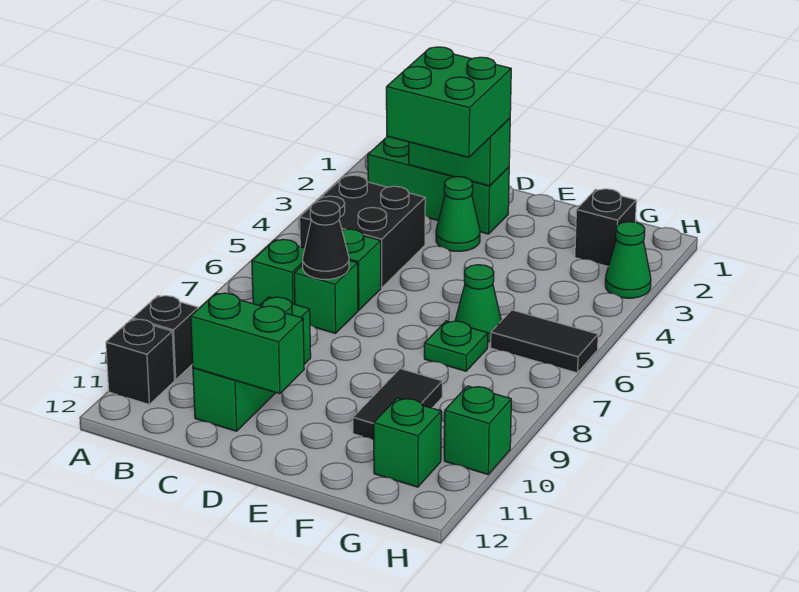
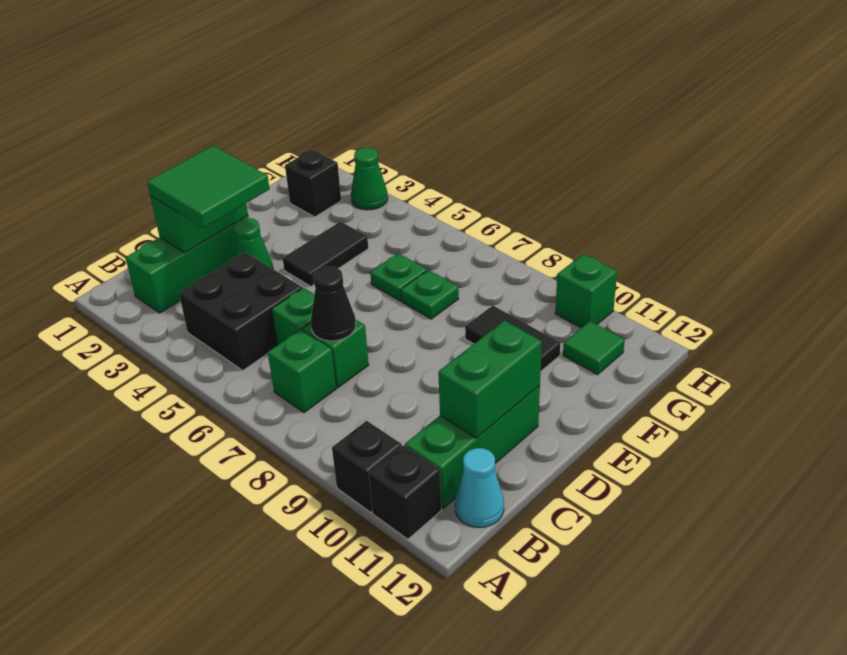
none -> cyan cone B12 level 1
green brick C2:D3 level 3 -> green tile C2:D3 level 3
green brick C9:C11 level 1 -> green brick B11:D11 level 1
green cone F6 level 1 -> green plate F6 level 1
black tile G6:H6 level 1 -> black tile E4:F4 level 1
green brick G11 level 1 -> green tile G11 level 1

